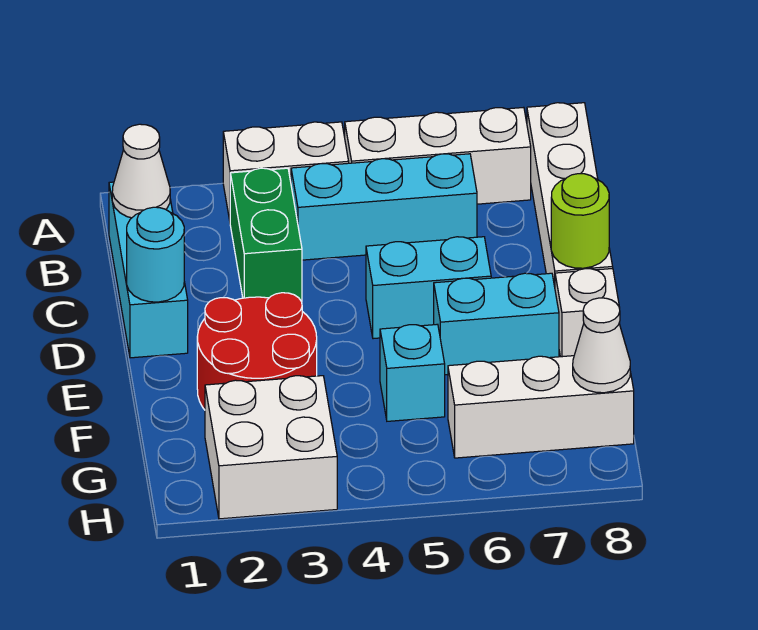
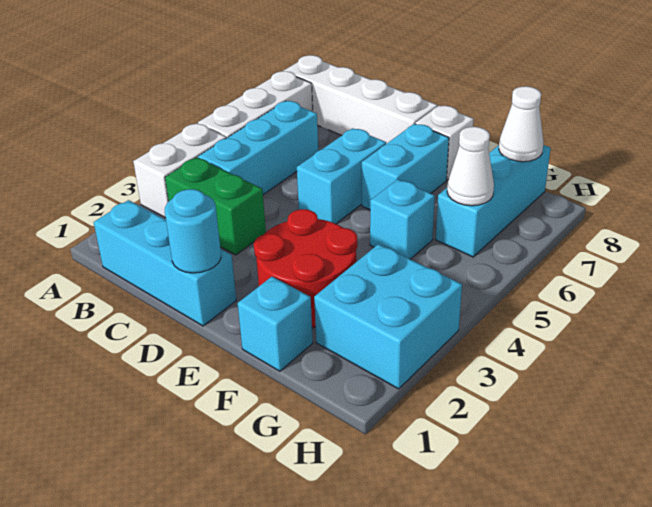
white cone B1 level 2 -> white cone G6 level 2
lime round brick D8 level 2 -> none
none -> cyan brick F1 level 1
white brick G2:H3 level 1 -> cyan brick G2:H3 level 1
white brick G6:G8 level 1 -> cyan brick G6:G8 level 1

